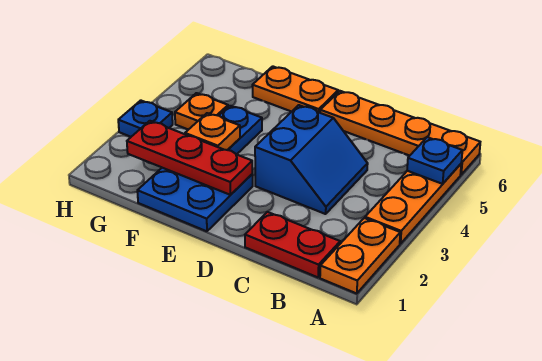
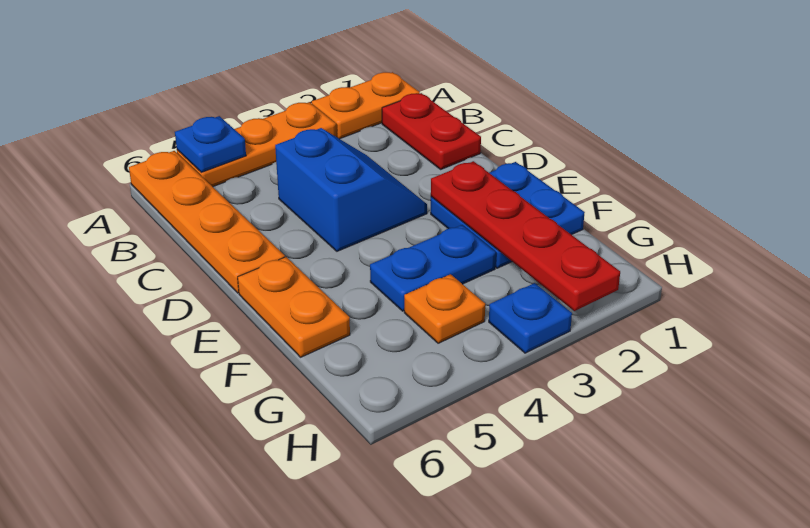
blue slope C3:D4 level 1 top D -> blue slope C3:D4 level 1 top 4
red plate E2:G2 level 2 -> red plate E2:H2 level 2
orange plate F3 level 2 -> none

